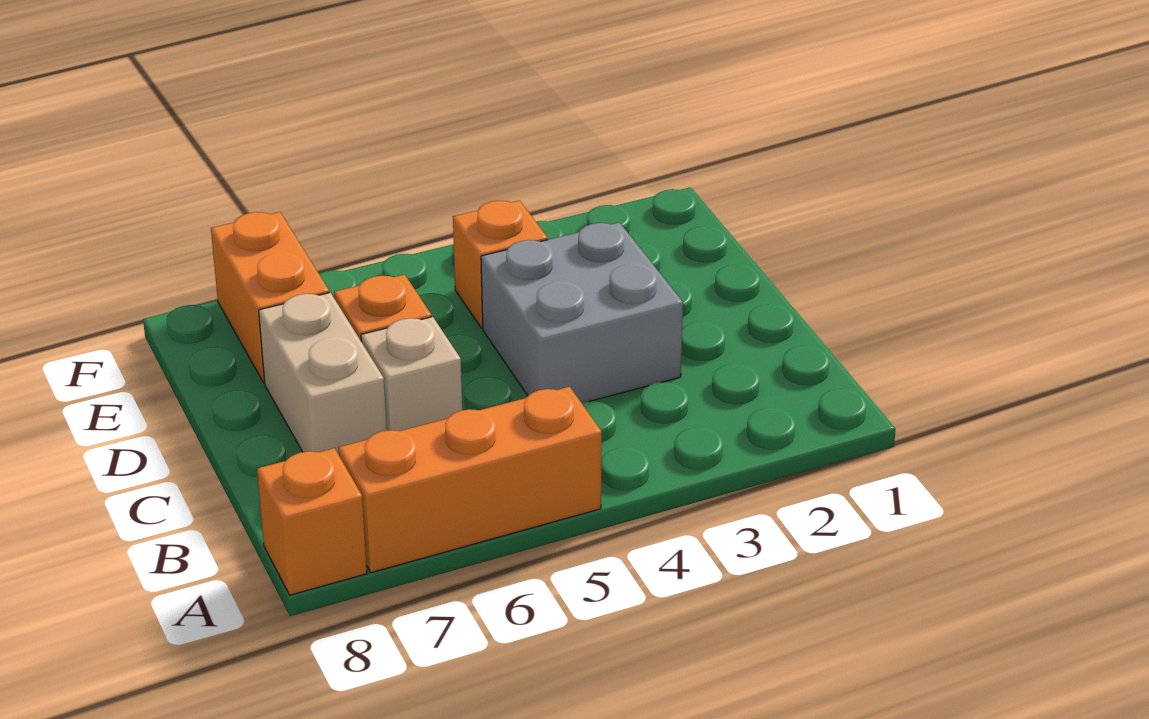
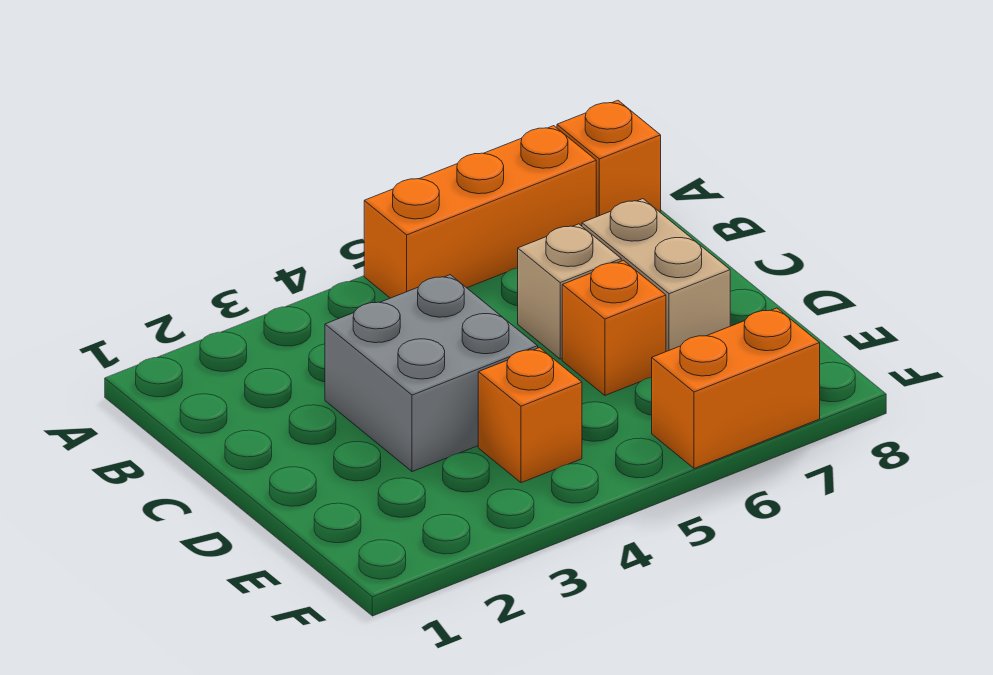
orange brick E7:F7 level 1 -> orange brick F6:F7 level 1

